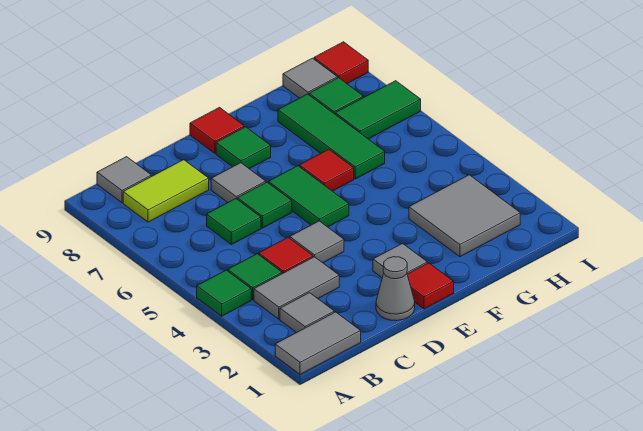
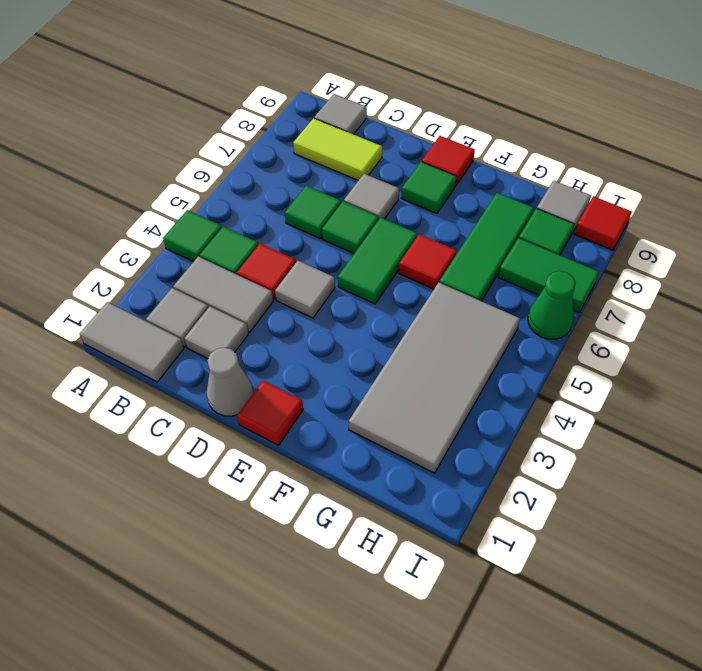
grey tile E2 level 1 -> grey tile C2 level 1
grey tile G2:H3 level 1 -> grey tile G2:H5 level 1
none -> green cone I6 level 1

